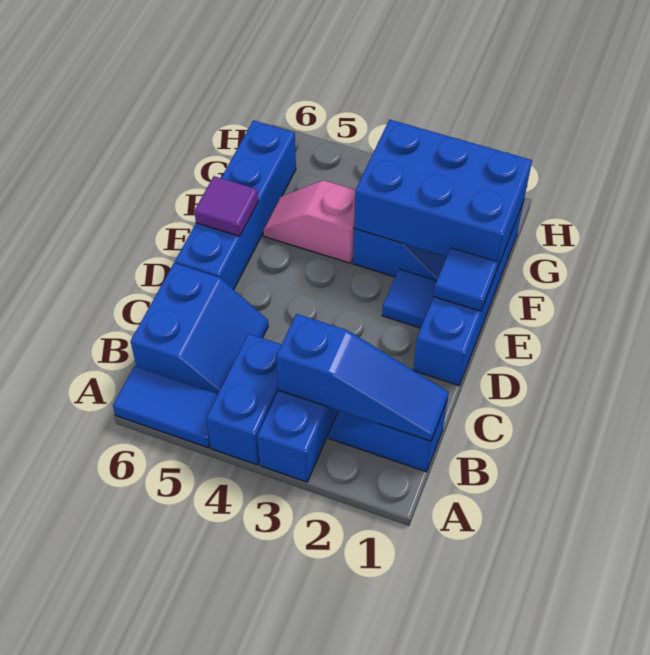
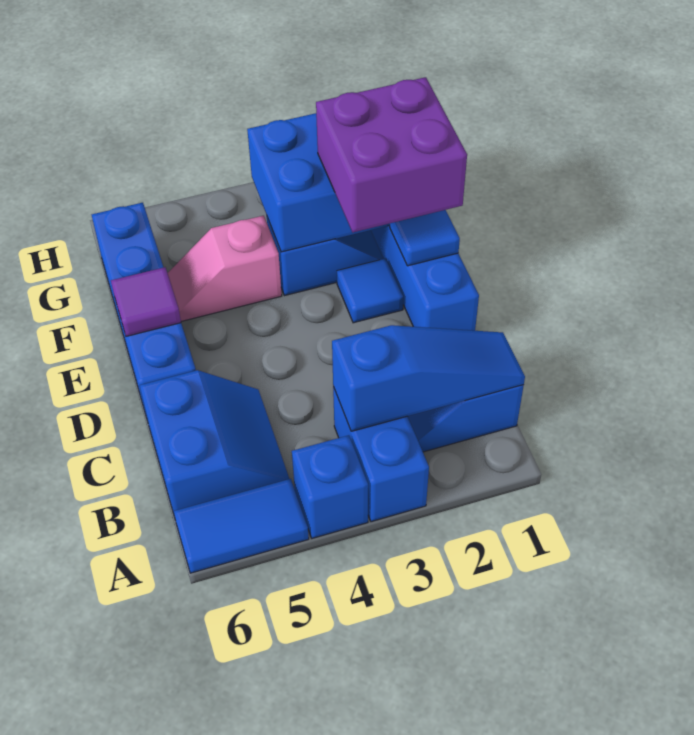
blue brick A4:B4 level 1 -> blue brick A4 level 1
none -> purple brick E1:F2 level 3

